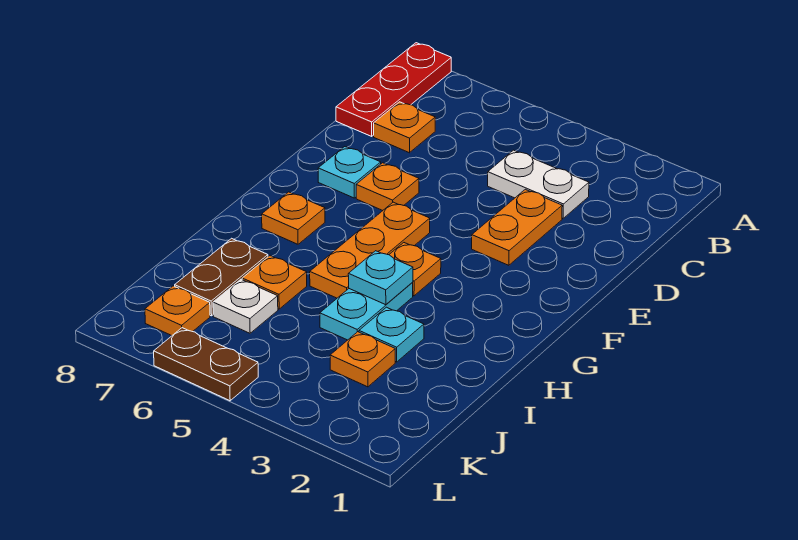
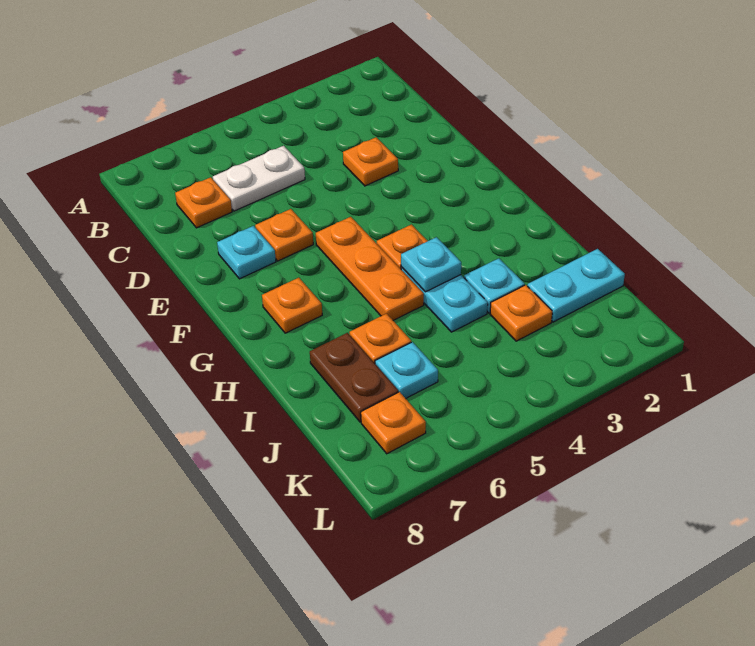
red plate A8:C8 level 1 -> none
white plate C3:C4 level 1 -> white plate C5:C6 level 1
orange plate D3:E3 level 1 -> orange plate D3 level 1
none -> cyan plate J1:J2 level 1
white plate J6 level 1 -> cyan plate J6 level 1
brown plate L5:L6 level 1 -> none

